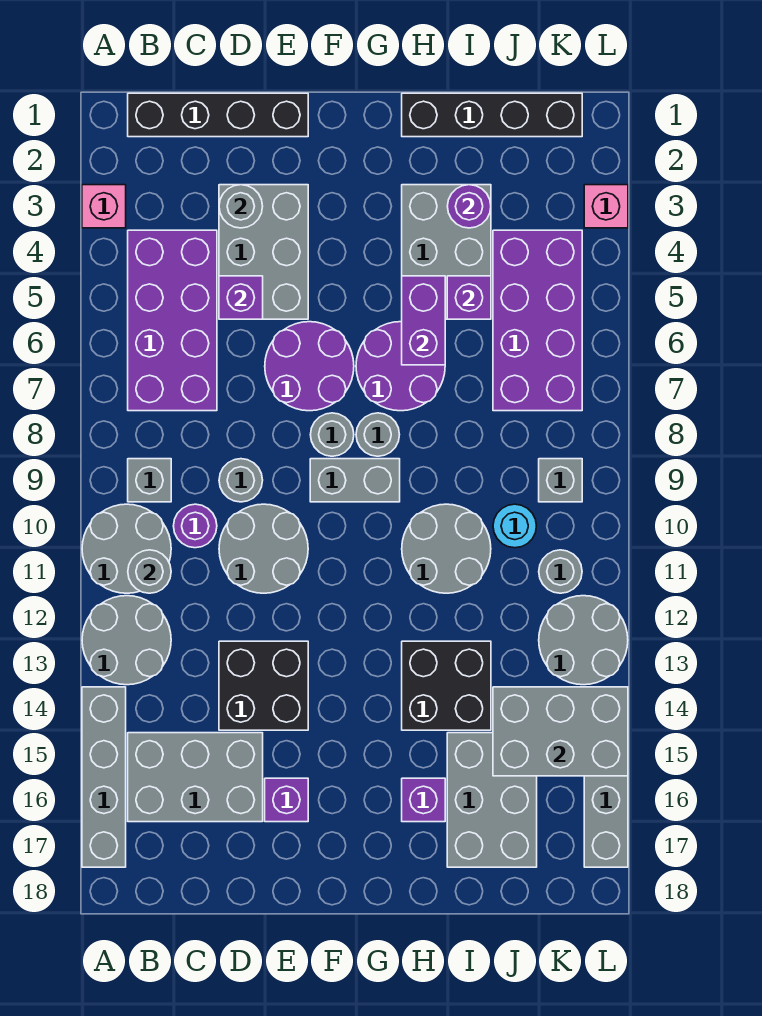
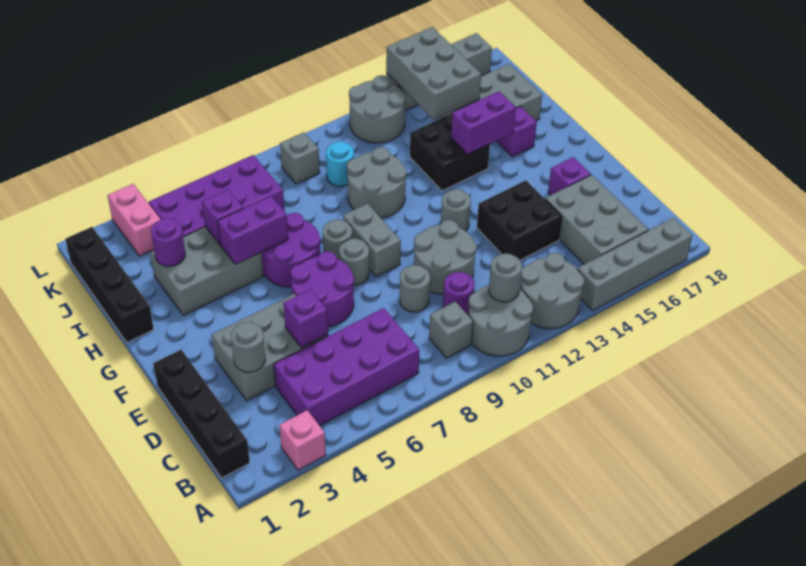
none -> purple brick H14:H15 level 2
grey round brick K11 level 1 -> grey round brick F12 level 1
pink brick L3 level 1 -> pink brick K3:L3 level 1

